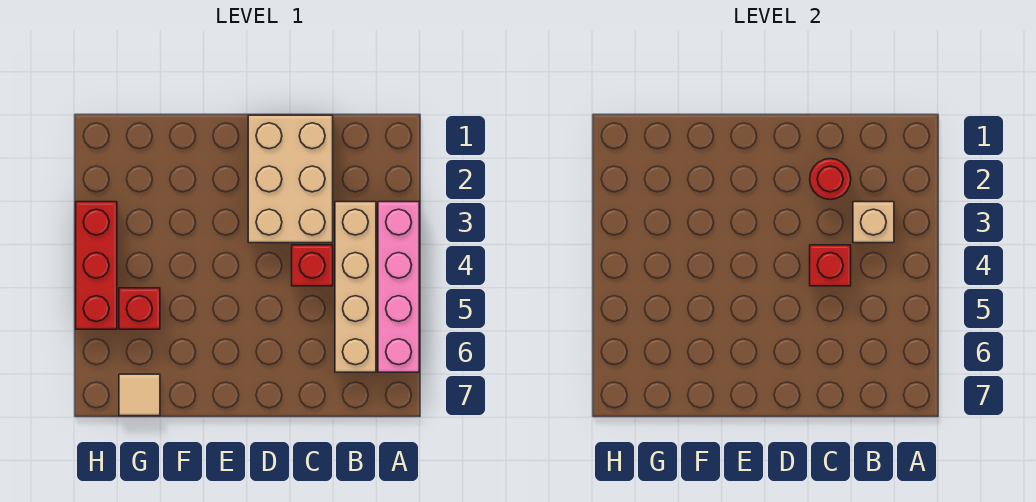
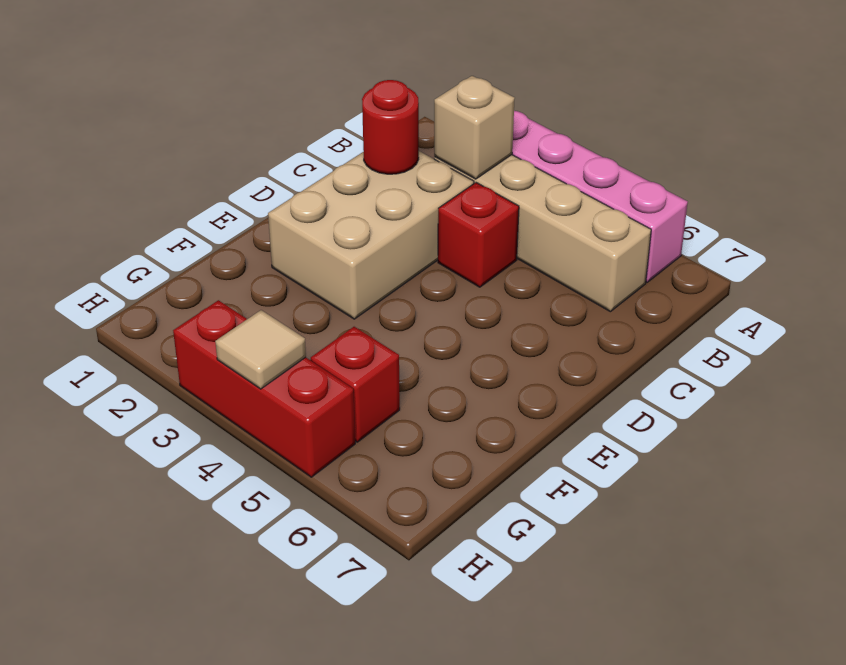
tan brick C1:D3 level 1 -> tan brick C2:E3 level 1
red brick C4 level 2 -> none
tan tile G7 level 1 -> tan tile H4 level 2

